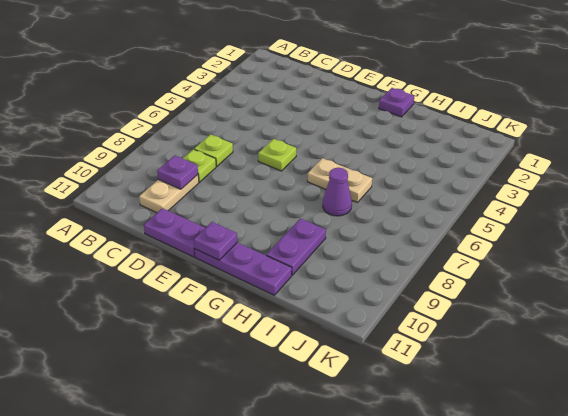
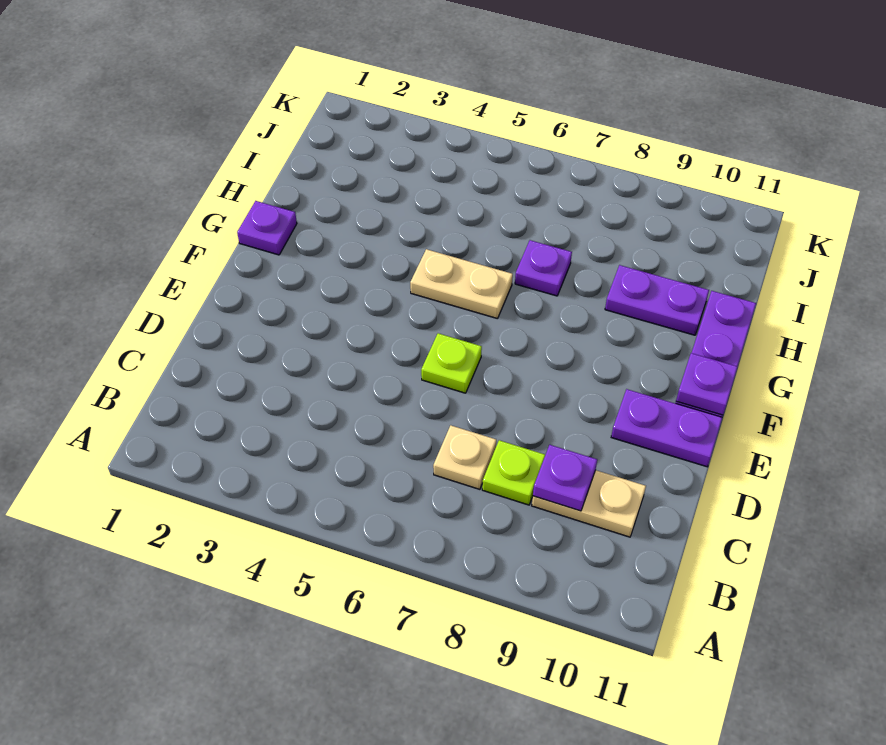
lime plate C7 level 1 -> tan plate C7 level 1
purple plate D11:E11 level 1 -> purple plate E10:E11 level 1
tan plate G6:H6 level 1 -> tan plate G5:G6 level 1
purple cone H7 level 1 -> purple plate H7 level 1

